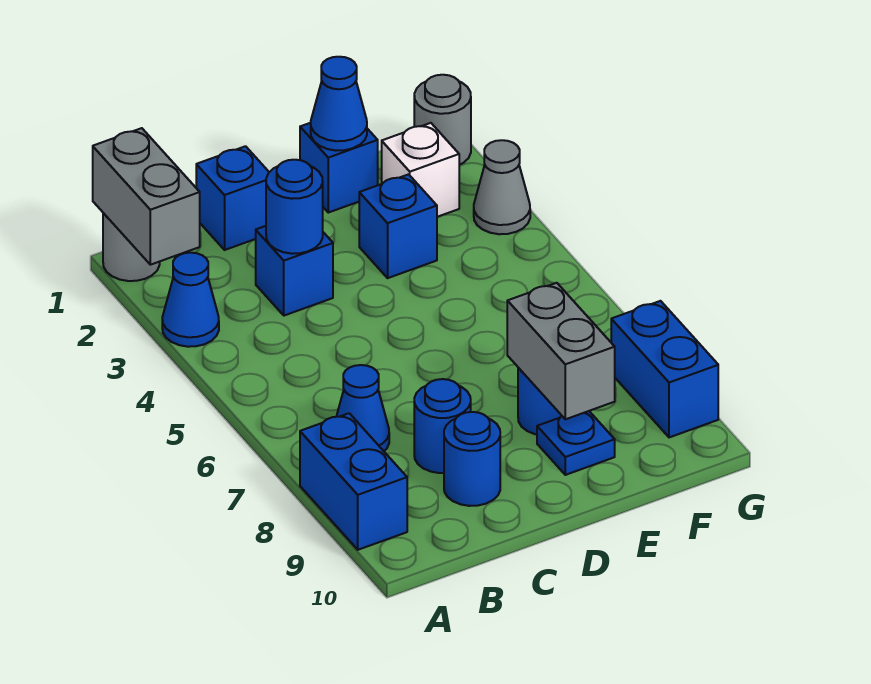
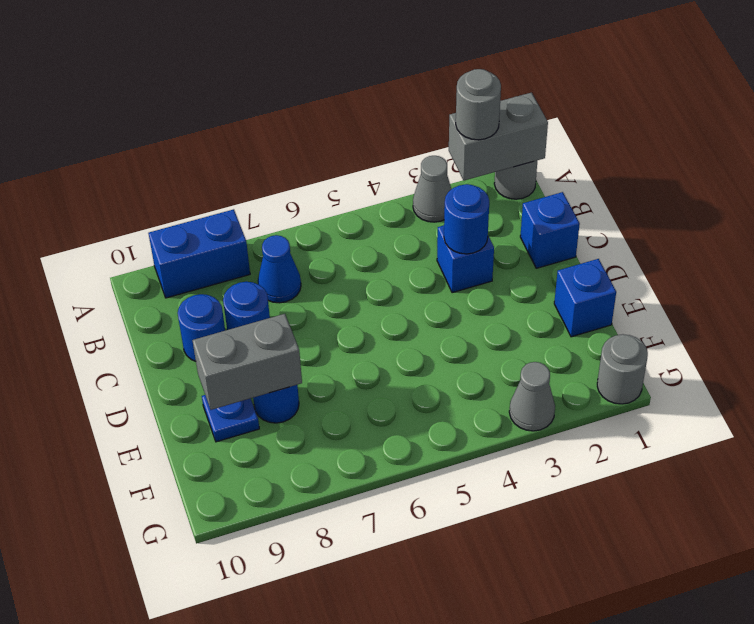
none -> grey round brick A2 level 3
blue cone A3 level 1 -> grey cone A3 level 1
blue cone E1 level 2 -> none
blue brick E3 level 1 -> none
white brick F2 level 1 -> none
blue brick G8:G9 level 1 -> none

